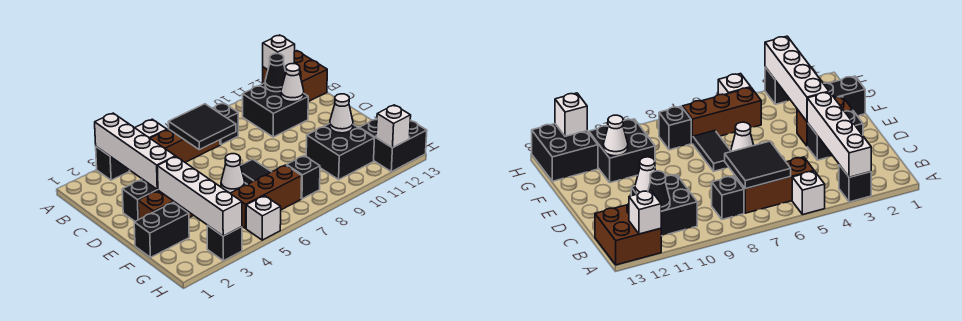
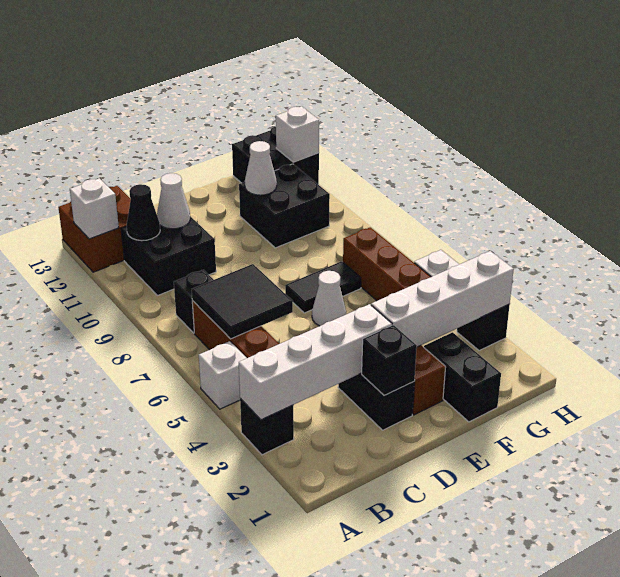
black brick G8 level 1 -> black brick D2 level 2

